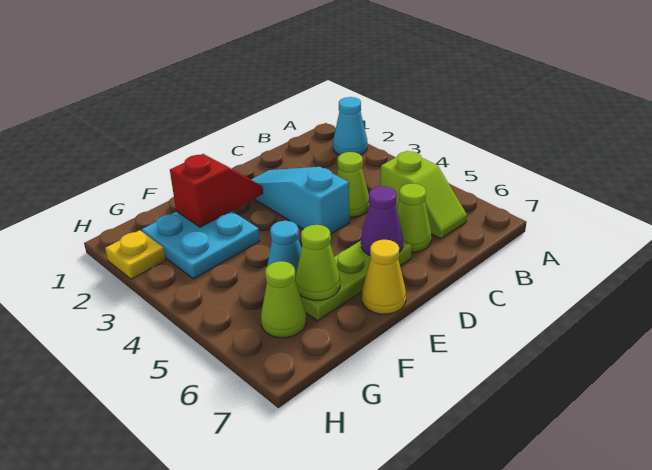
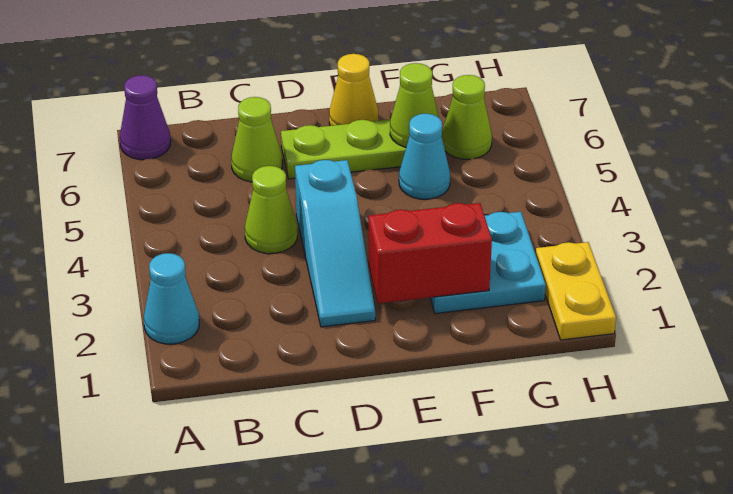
lime slope B5:B6 level 1 top 5 -> none
purple cone D6 level 2 -> purple cone A7 level 1
red slope E2:F2 level 2 top F -> red brick E2:F2 level 2
yellow plate H2 level 1 -> yellow plate H1:H2 level 1

